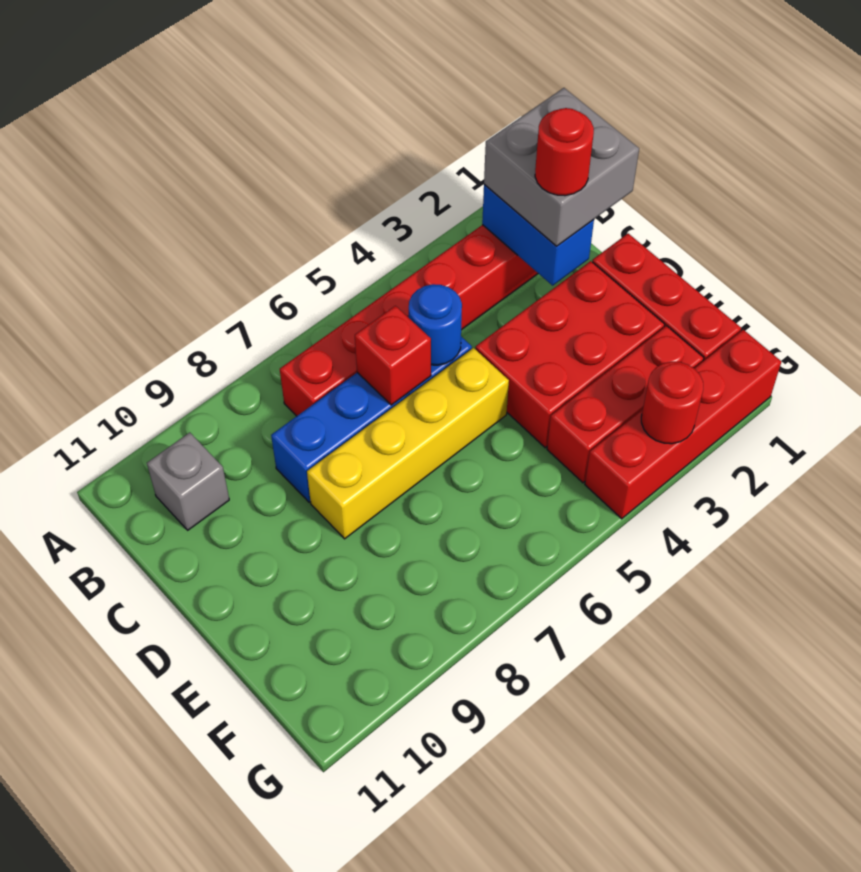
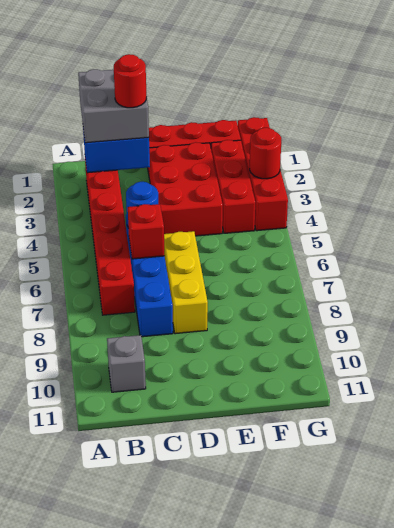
yellow brick D5:D8 level 1 -> yellow brick D6:D8 level 1

